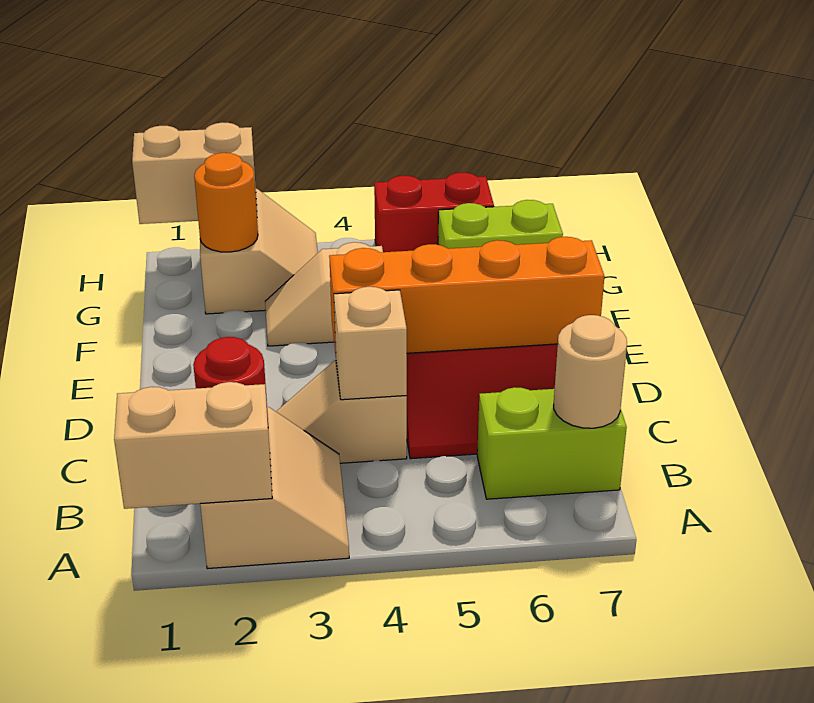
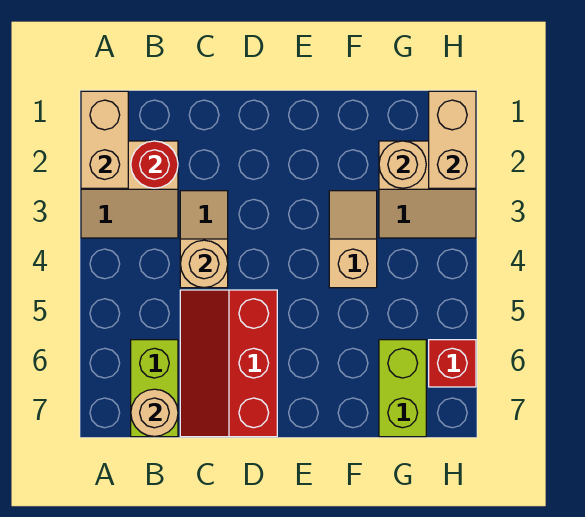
tan brick C4 level 2 -> tan round brick C4 level 2
orange brick D4:D7 level 2 -> none
orange round brick G2 level 2 -> tan round brick G2 level 2
red brick H5:H6 level 1 -> red brick H6 level 1

